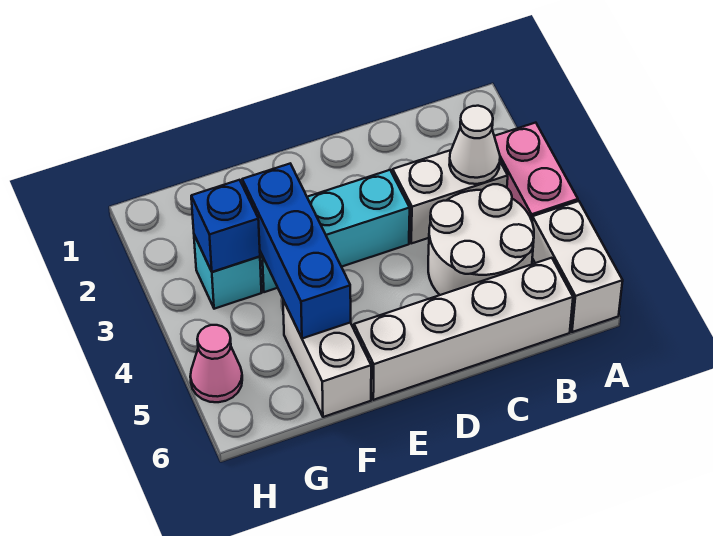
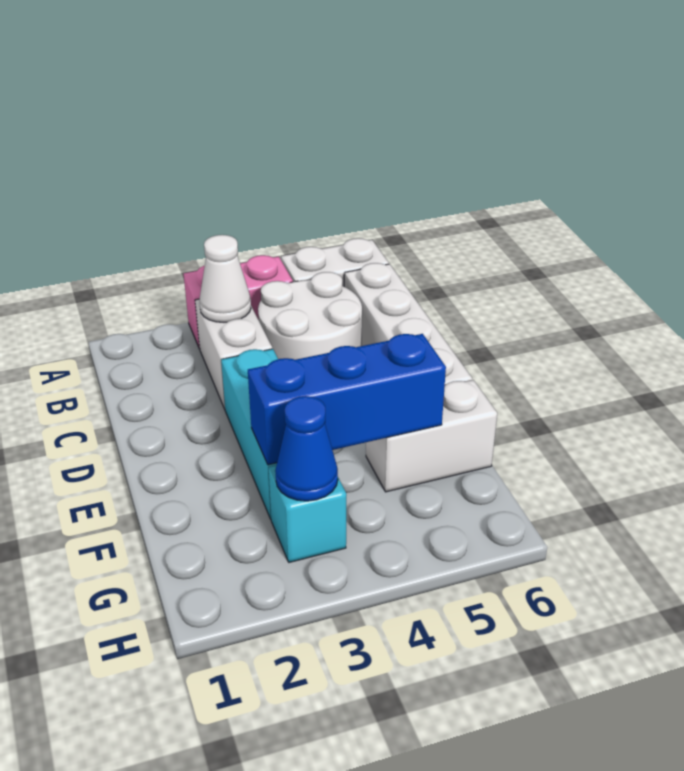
blue brick G3 level 2 -> blue cone G3 level 2
pink cone H5 level 1 -> none

